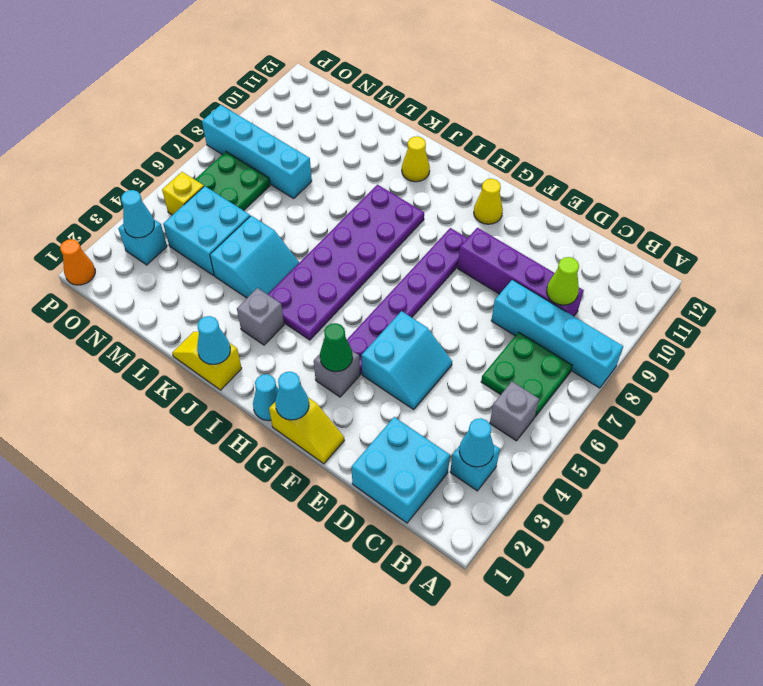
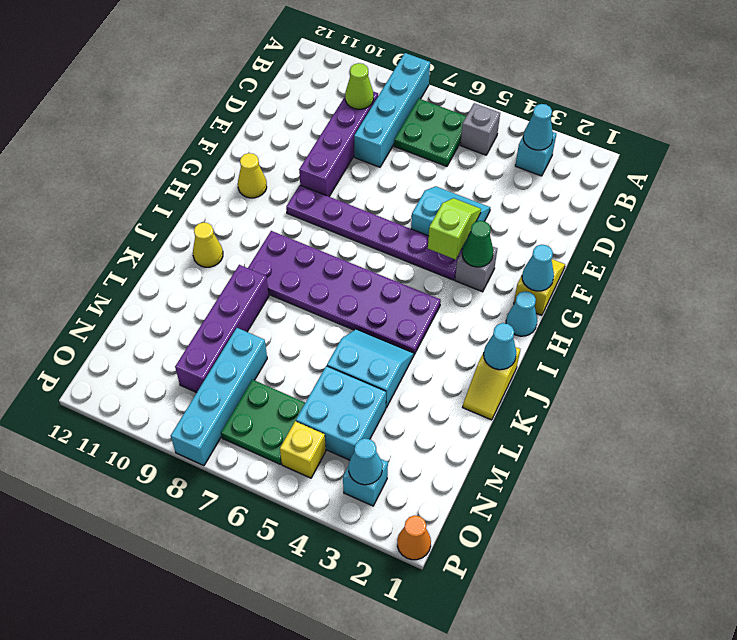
cyan brick C1:D2 level 1 -> none
none -> lime slope F4:G4 level 2 top G
grey brick J3 level 1 -> none
none -> purple brick K9:N9 level 1

